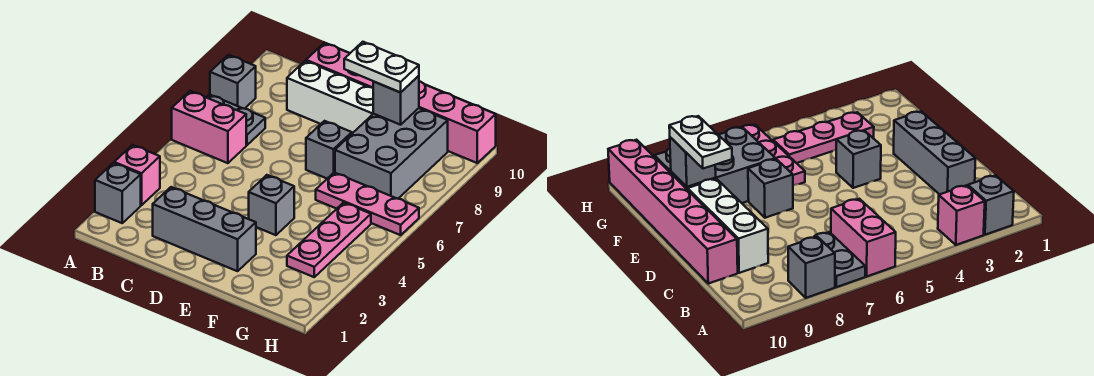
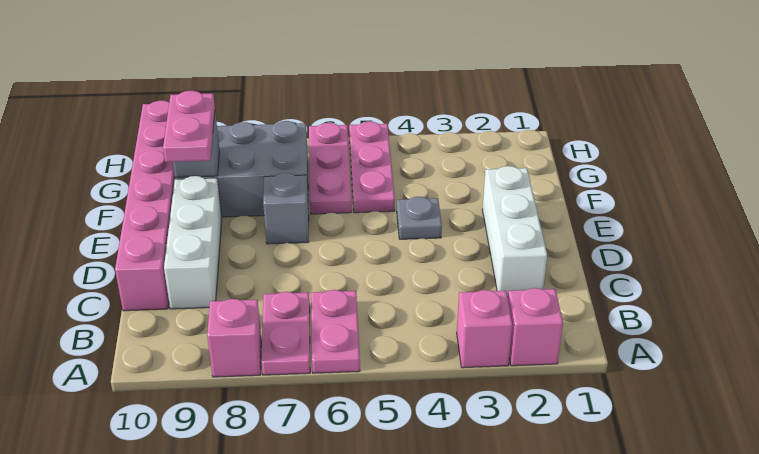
grey brick A2 level 1 -> pink brick A2 level 1
pink brick A6:B6 level 1 -> pink plate A6:B6 level 1
grey plate A7:B7 level 1 -> pink plate A7:B7 level 1
grey brick A8 level 1 -> pink brick A8 level 1
grey brick C2:E2 level 1 -> white brick C2:E2 level 1
grey brick E4 level 1 -> grey plate E4 level 1
white plate E9:F9 level 3 -> pink plate E9:F9 level 3
pink plate G3:G5 level 1 -> pink plate F5:H5 level 1

